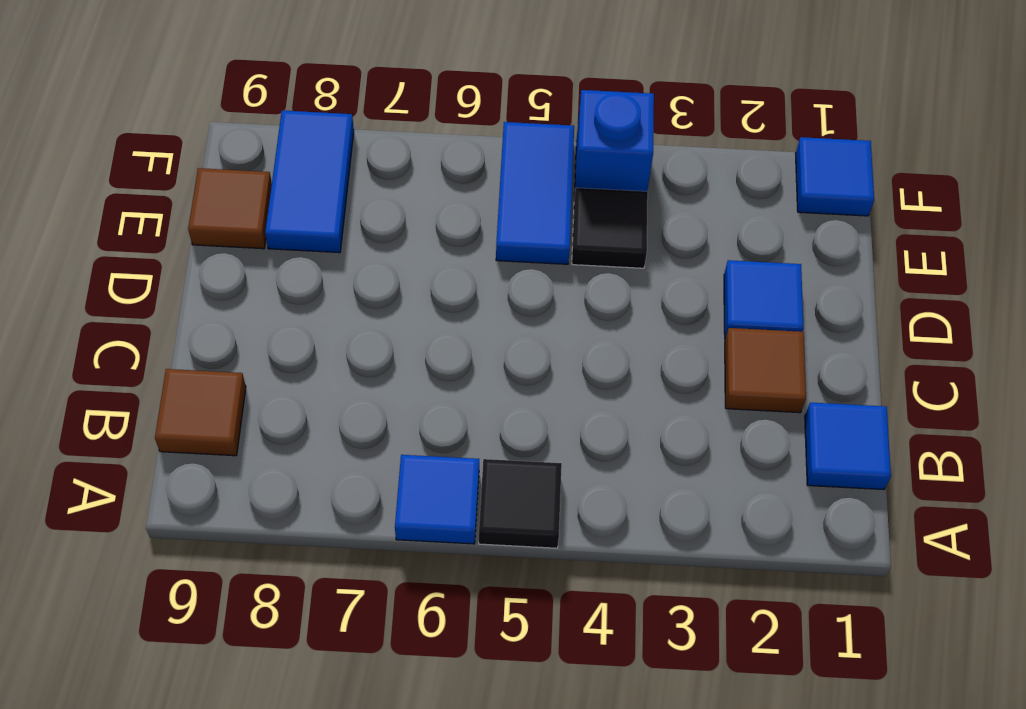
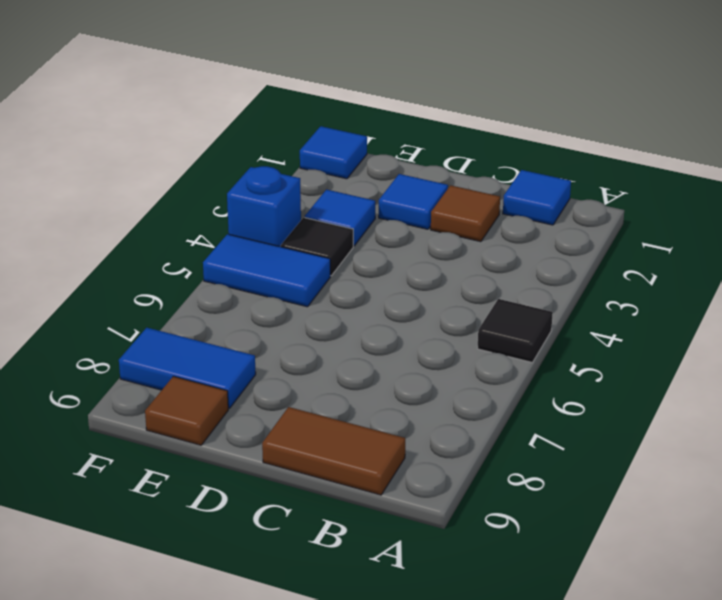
blue tile A6 level 1 -> blue tile E3 level 1
brown tile B9 level 1 -> brown tile B9:C9 level 1

